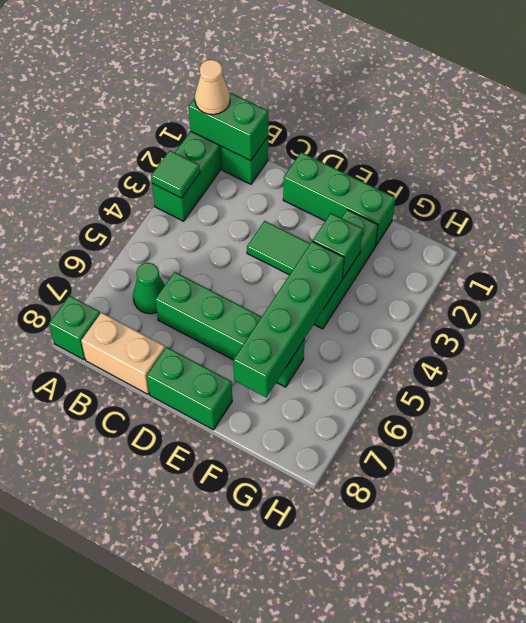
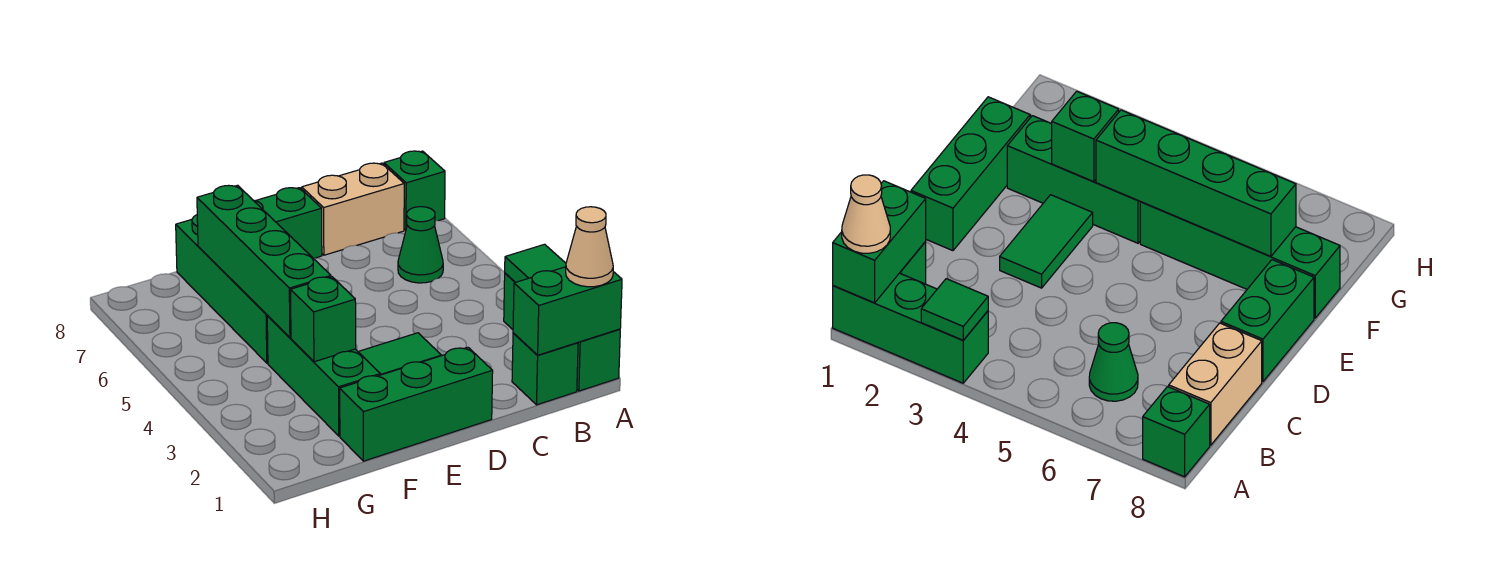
green brick C6:F6 level 1 -> green brick F5:F8 level 1

